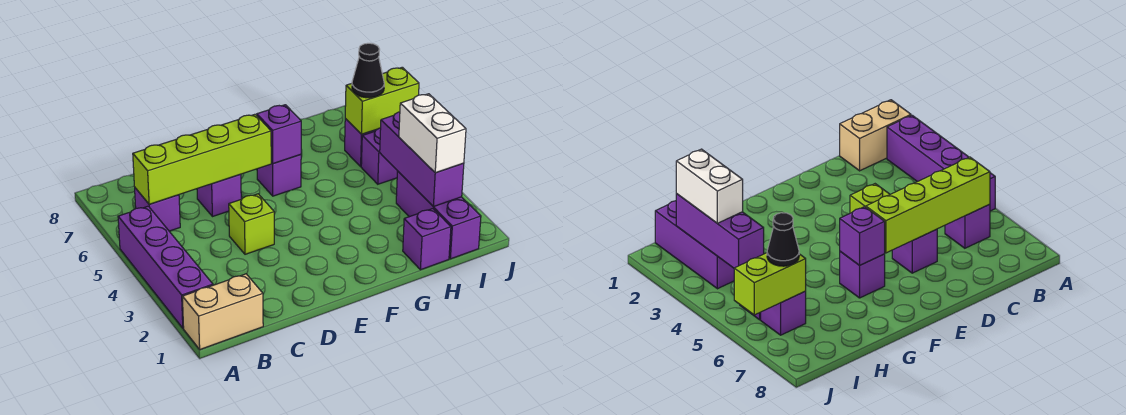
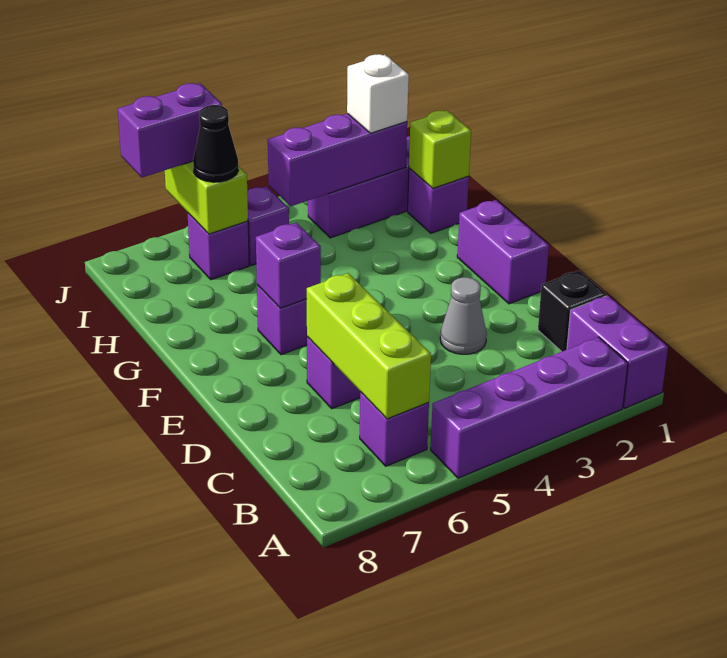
tan brick A1:B1 level 1 -> purple brick A1:B1 level 1
lime brick B6:E6 level 2 -> lime brick B6:D6 level 2
none -> black brick C1 level 1
none -> grey cone D3 level 1
lime brick D4 level 1 -> lime brick H1 level 2
none -> purple brick E1:F1 level 1
white brick I2:I3 level 3 -> white brick I2 level 3
none -> purple brick J6:J7 level 3

